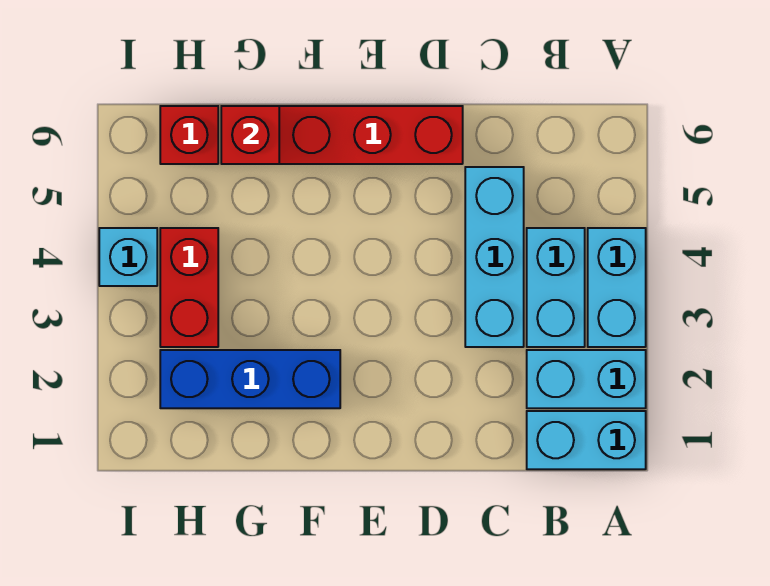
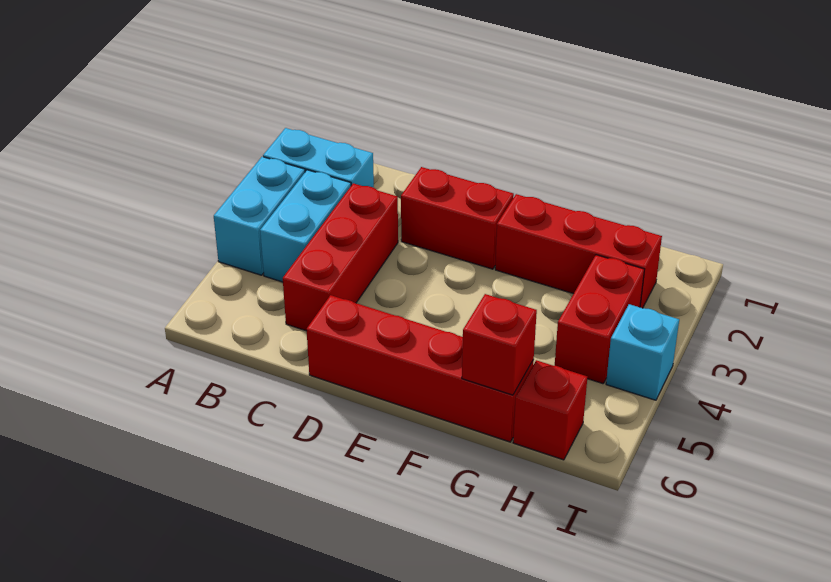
cyan brick A1:B1 level 1 -> none
cyan brick C3:C5 level 1 -> red brick C3:C5 level 1
none -> red brick D2:E2 level 1
blue brick F2:H2 level 1 -> red brick F2:H2 level 1

